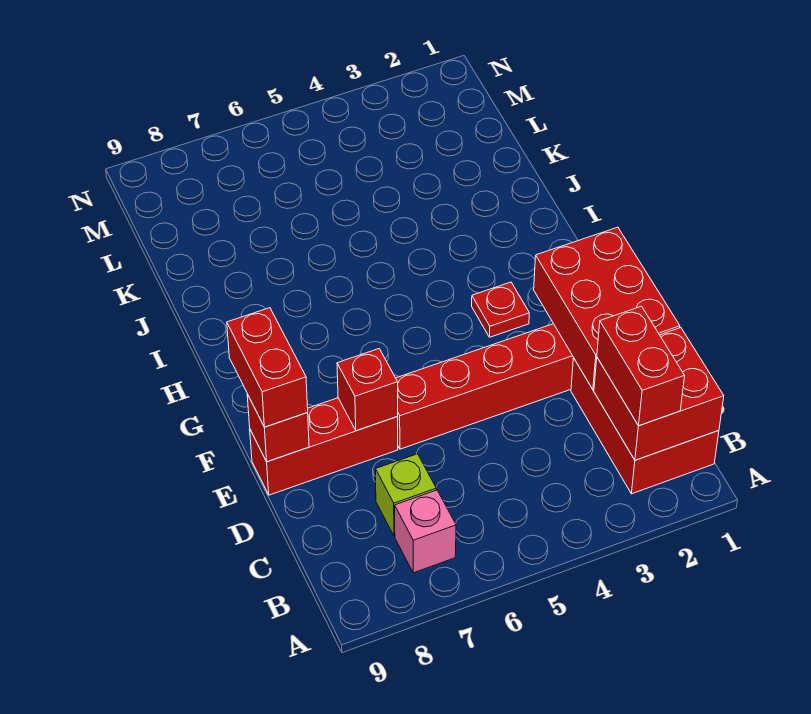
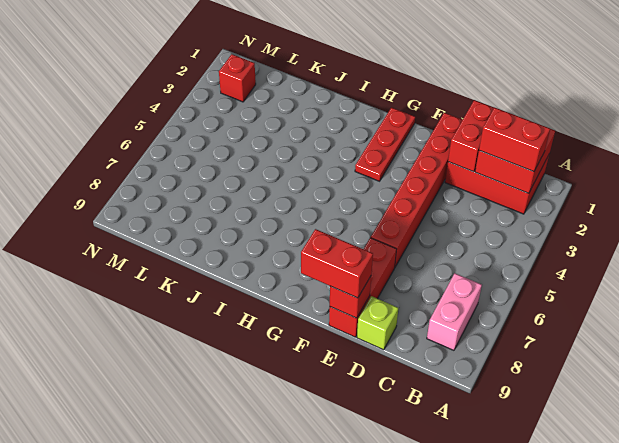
pink brick B7 level 1 -> pink brick B7:B8 level 1
lime brick C7 level 1 -> lime brick D9 level 1
red brick D1:F2 level 2 -> red brick D1:D2 level 2
red brick E7 level 2 -> red brick M2 level 1
red plate G3 level 1 -> red plate G1:G3 level 1

